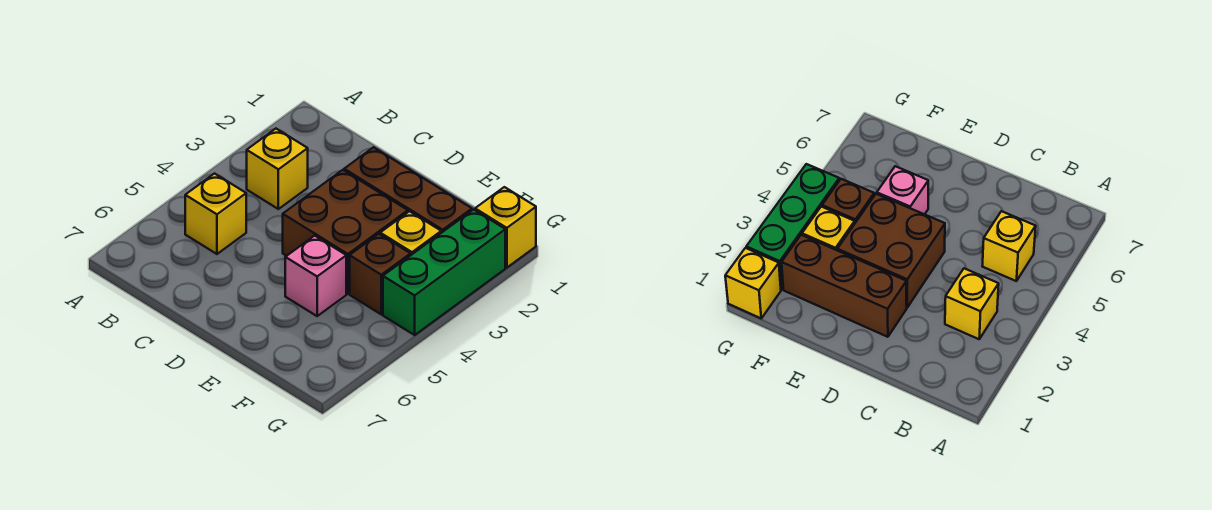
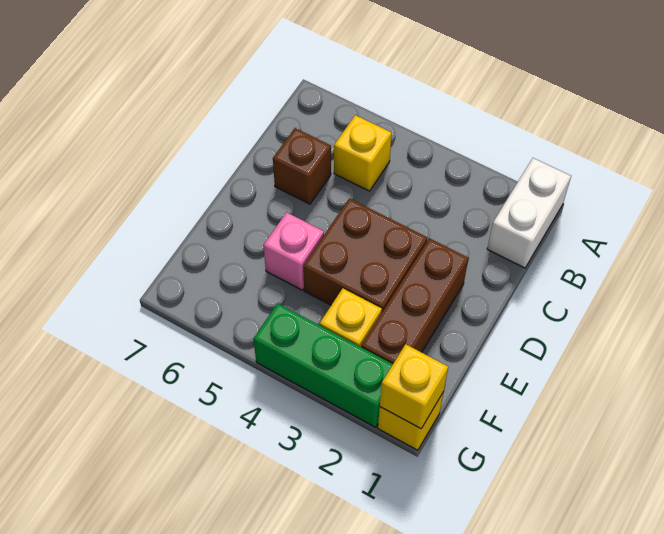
none -> white brick A1:B1 level 1
yellow brick B3 level 1 -> yellow brick G1 level 2
brown brick F4 level 1 -> brown brick C6 level 1

